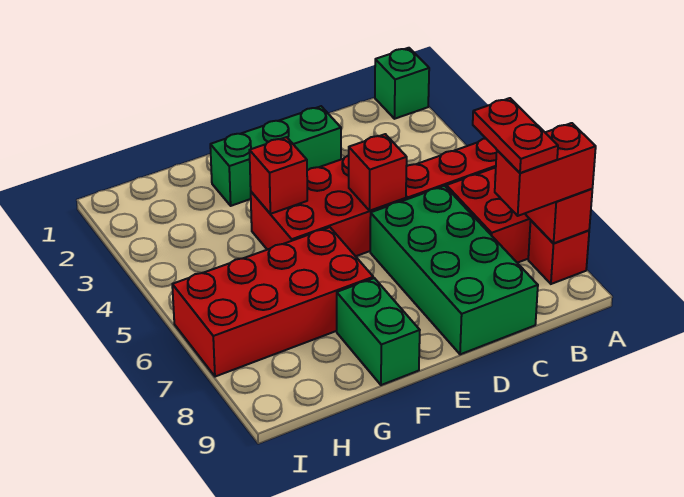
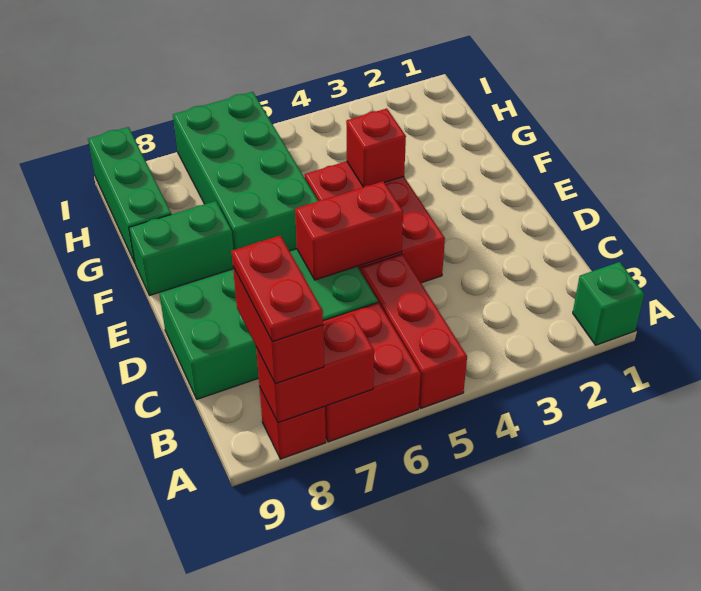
red plate B7:B8 level 4 -> red plate A8:B8 level 4
green brick D2:F2 level 1 -> green brick G9:I9 level 1
red brick D5 level 2 -> red brick D5:D6 level 2
red brick F6:I7 level 1 -> green brick F6:I7 level 1

